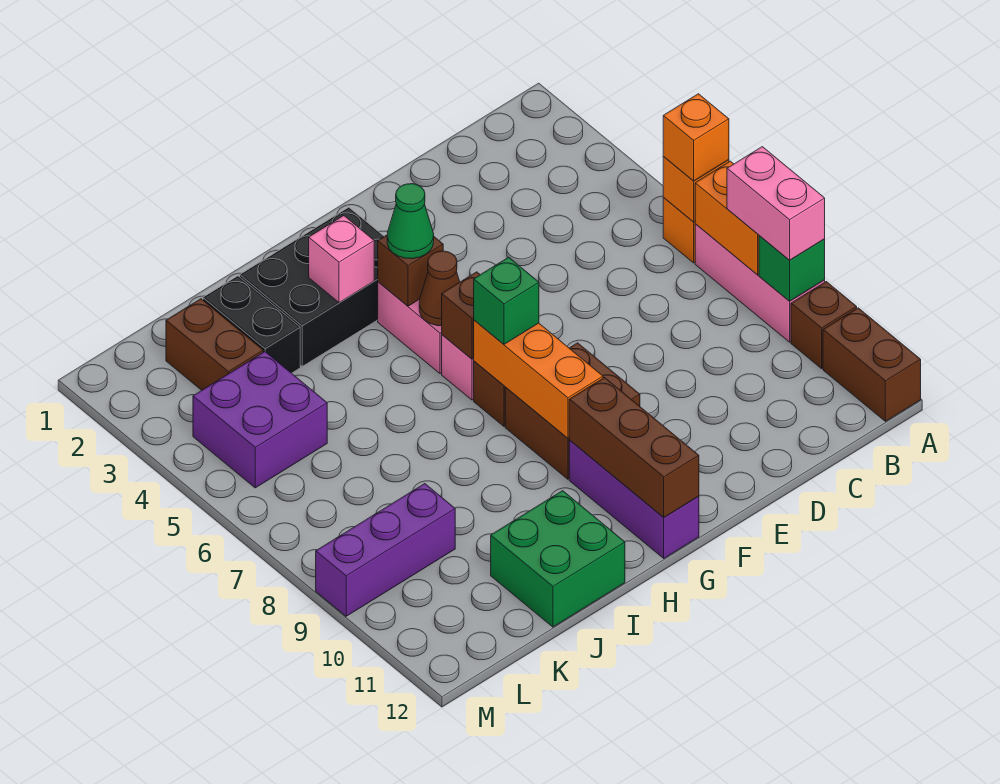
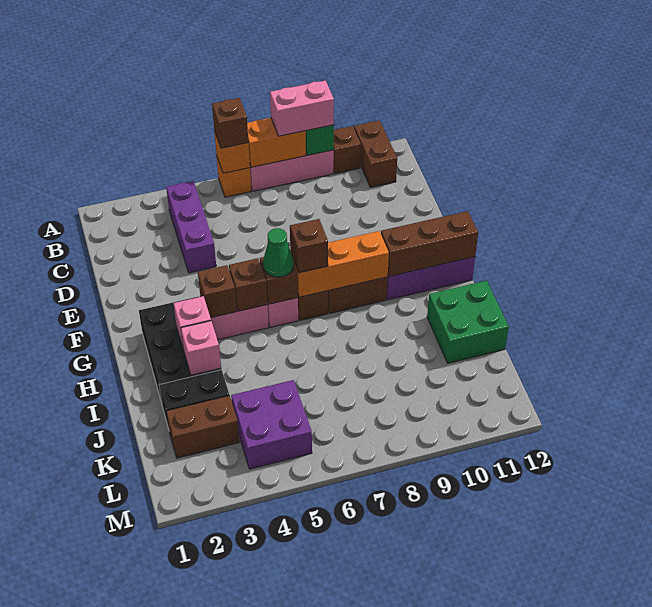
orange brick A6 level 3 -> brown brick A6 level 3
brown brick A11:A12 level 1 -> brown brick A11:B11 level 1
green cone G4 level 3 -> green cone G6 level 3
brown cone G5 level 2 -> brown brick G5 level 2
green brick G7 level 3 -> brown brick G7 level 3
none -> pink brick I3 level 2
purple brick K9:M9 level 1 -> purple brick B4:D4 level 1

